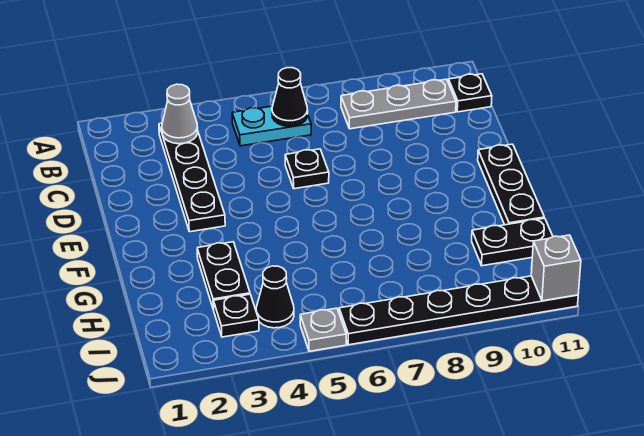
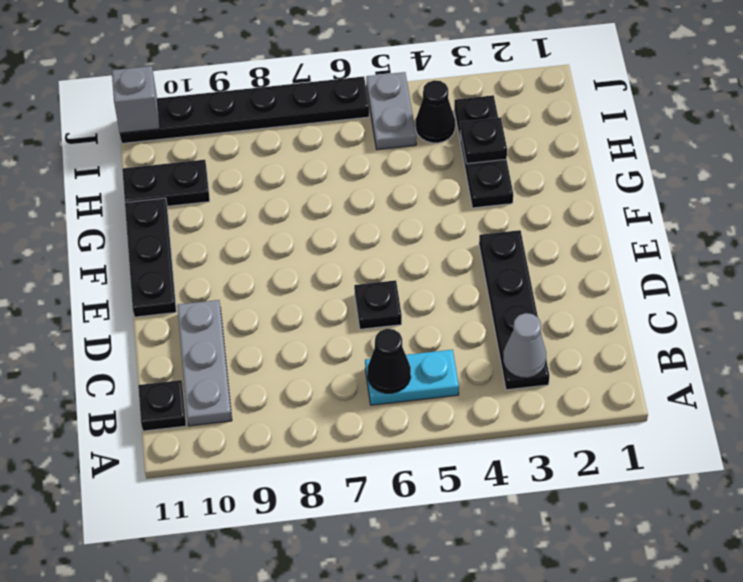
grey plate B8:B10 level 1 -> grey plate B10:D10 level 1
none -> black plate H3 level 2
grey plate J5 level 1 -> grey plate I5:J5 level 1

